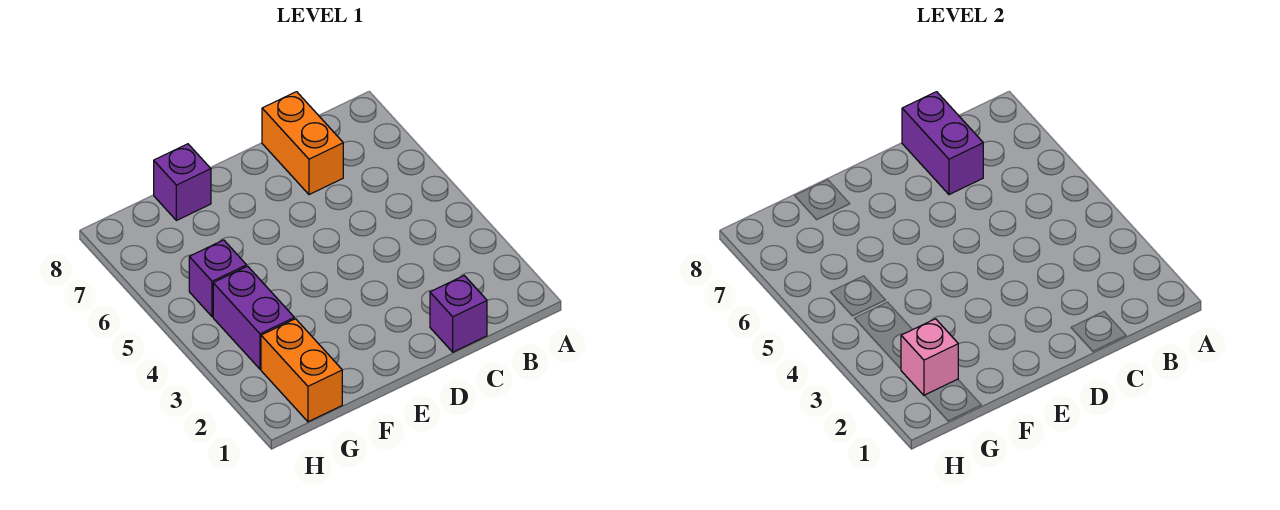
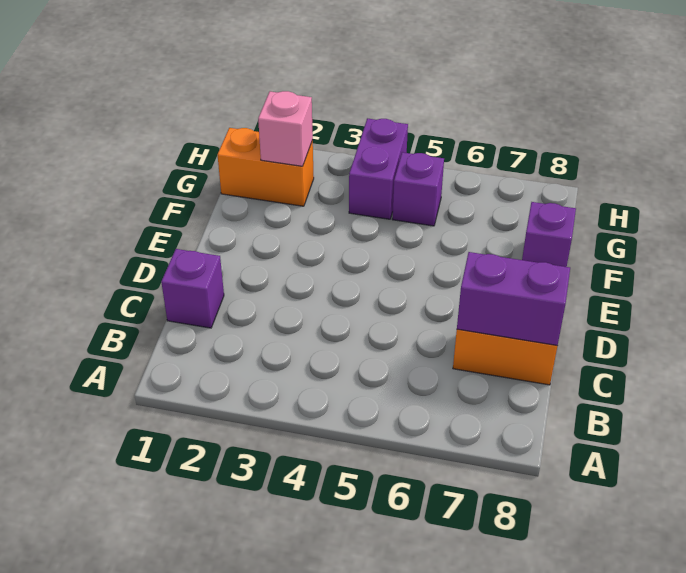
purple brick G3:G4 level 1 -> purple brick G4:H4 level 1

